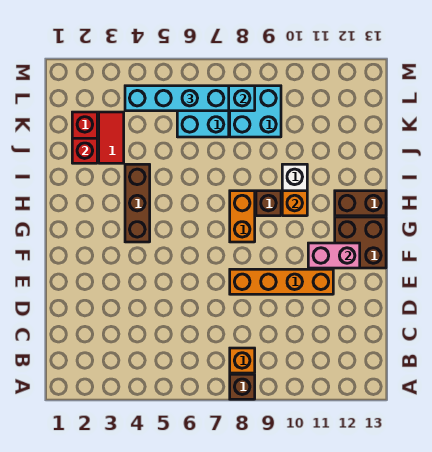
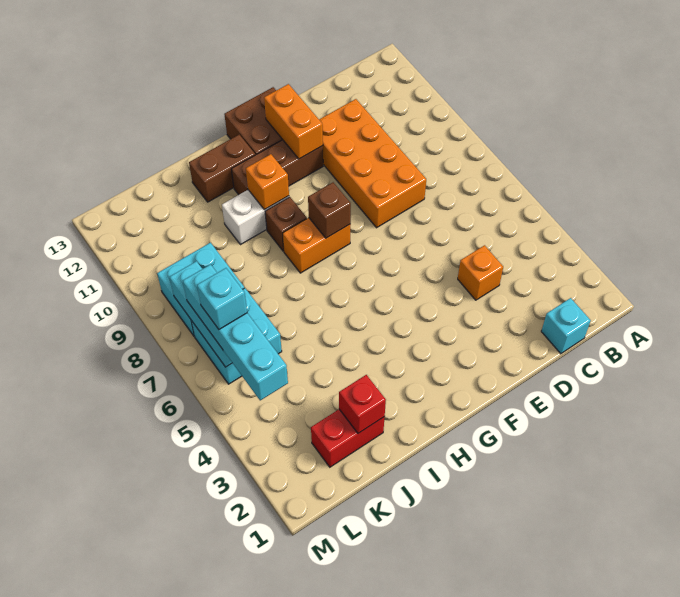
brown brick A8 level 1 -> brown brick G8 level 2
orange brick B8 level 1 -> orange brick D4 level 1
none -> cyan brick C1 level 1
orange brick E8:E11 level 1 -> orange brick D8:E11 level 1
pink brick F11:F12 level 2 -> orange brick F11:F12 level 2
brown brick G4:I4 level 1 -> brown brick F11:H11 level 1
brown brick H12:H13 level 1 -> brown brick H12:I12 level 1
red tile J3:K3 level 1 -> none
none -> cyan brick L6 level 4

